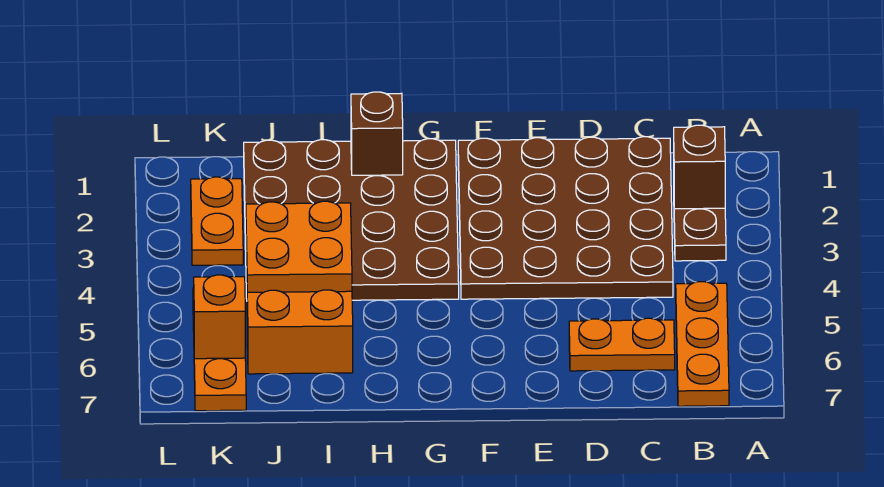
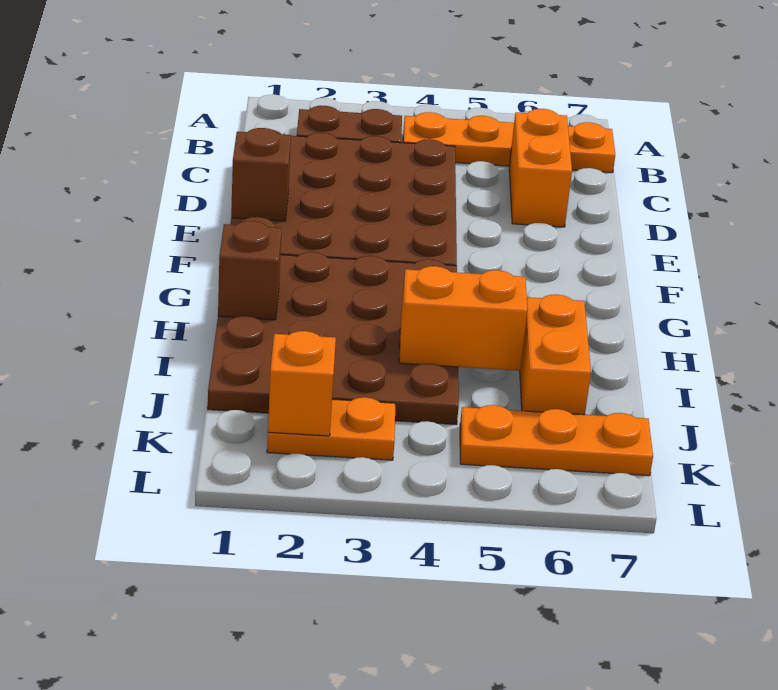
brown brick B2 level 2 -> brown brick E1 level 2
orange plate B5:B7 level 1 -> orange plate B4:B7 level 1
orange plate C6:D6 level 1 -> orange brick C6:D6 level 1
orange brick I4:J5 level 2 -> orange brick I4:I5 level 2
orange brick K6 level 2 -> orange brick K2 level 2

